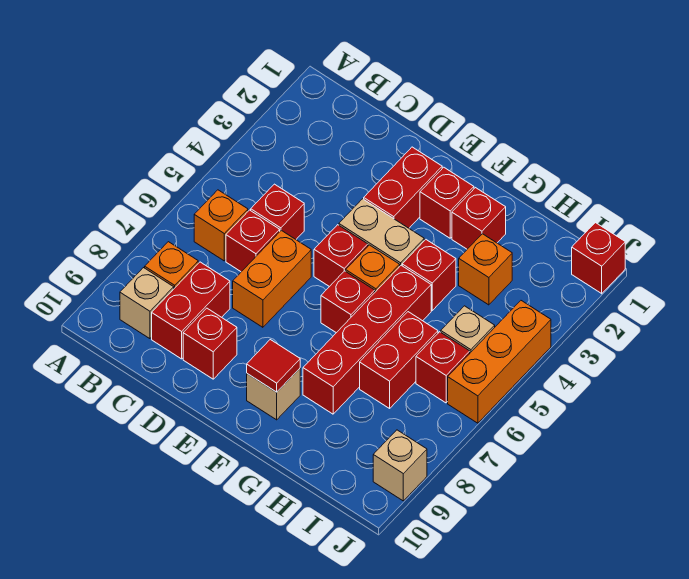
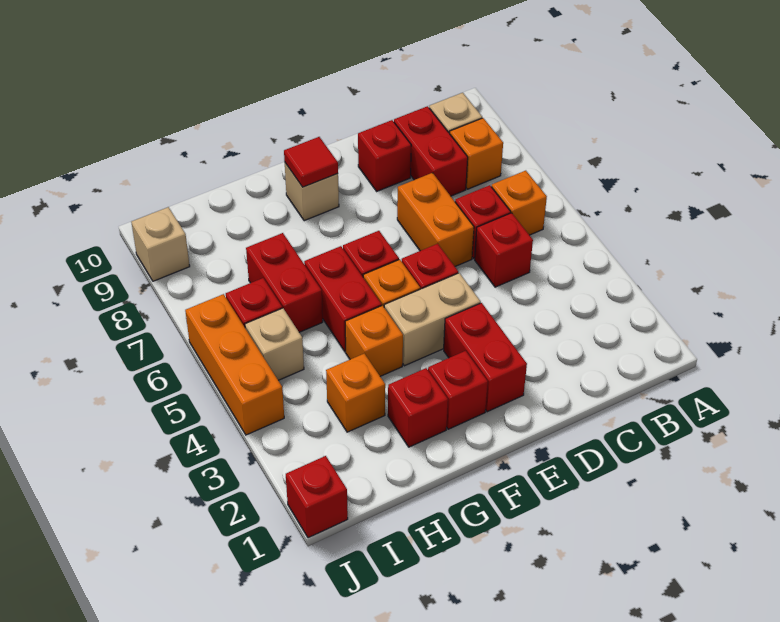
red brick G4 level 1 -> orange brick G4 level 1
red brick G5:G8 level 1 -> red brick G5:G6 level 1

